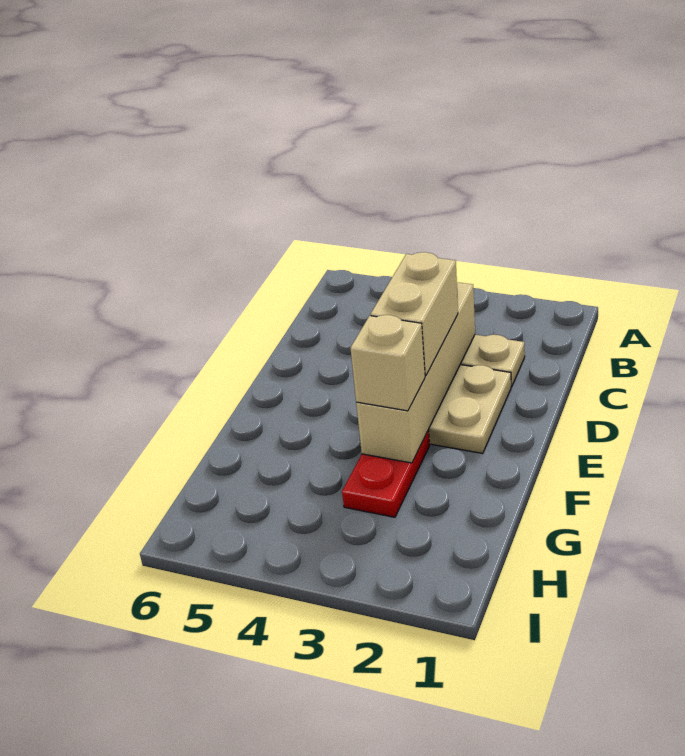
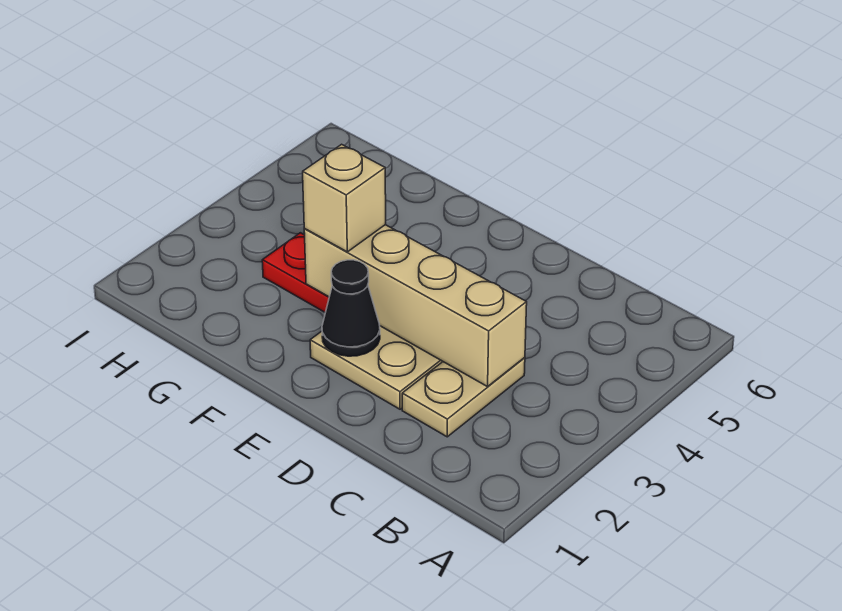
tan brick D3:E3 level 3 -> none
none -> black cone E2 level 2

